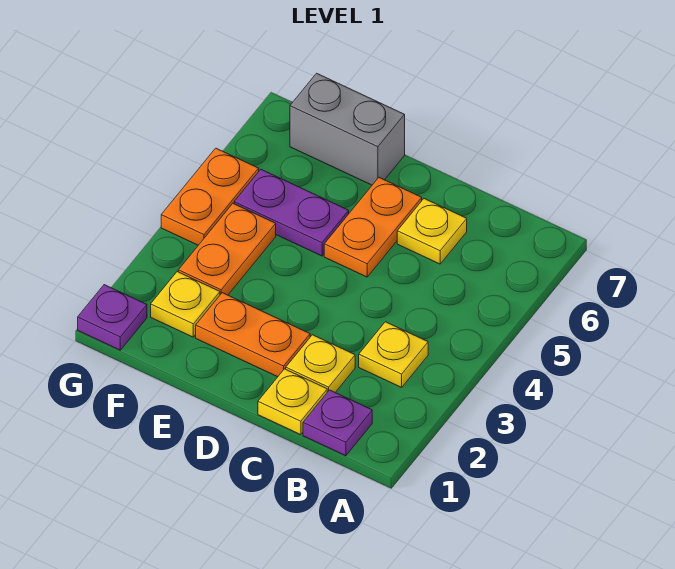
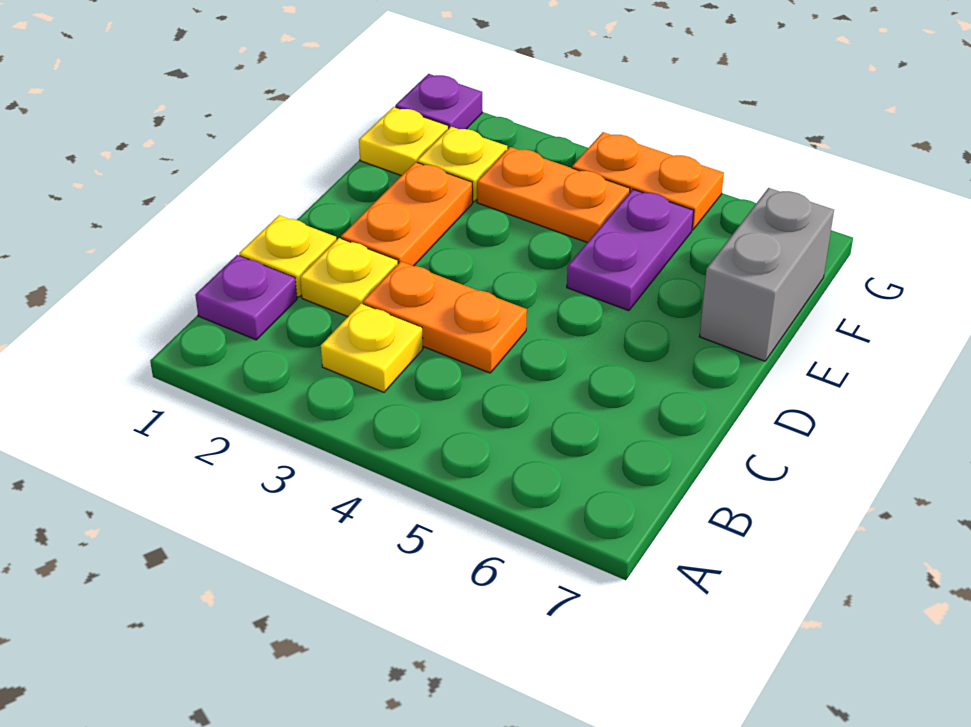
yellow plate C6 level 1 -> yellow plate F1 level 1
orange plate D5:D6 level 1 -> orange plate C3:C4 level 1

